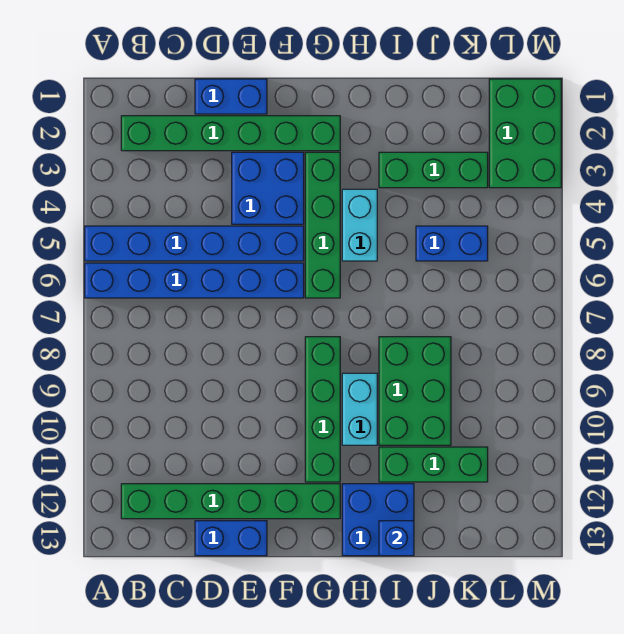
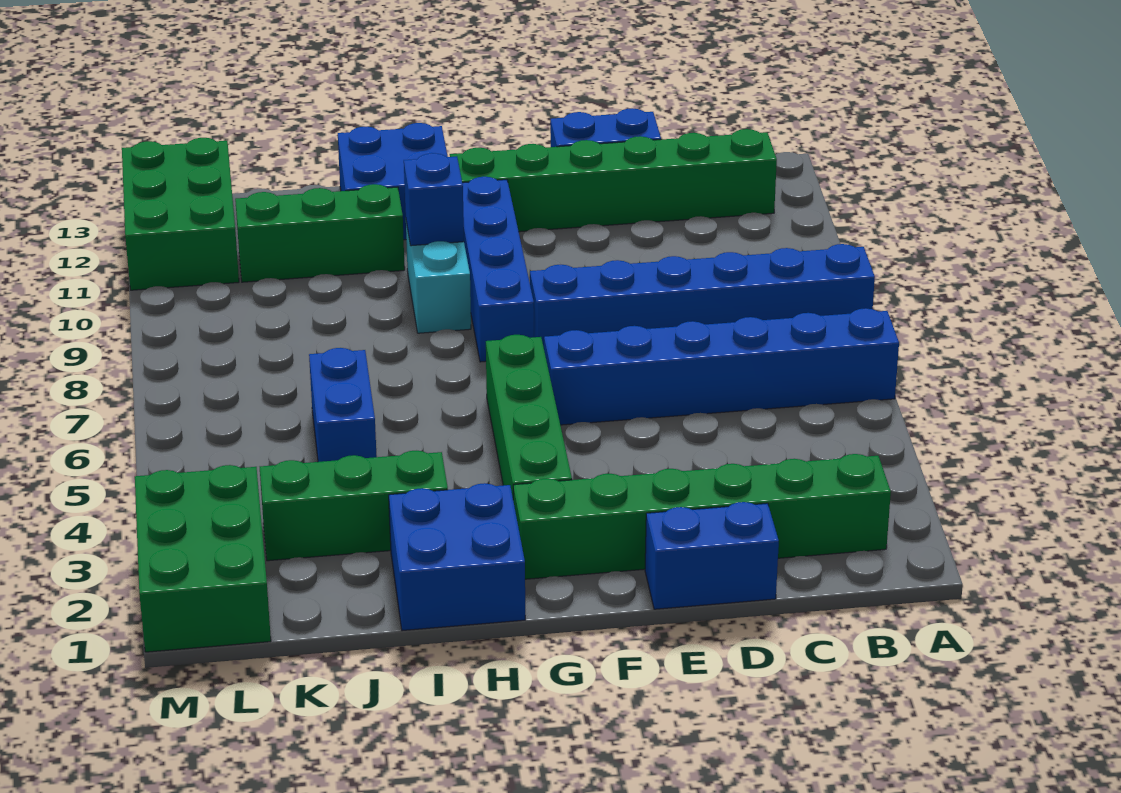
blue brick A5:F5 level 1 -> blue brick A8:F8 level 1
blue brick E3:F4 level 1 -> blue brick H1:I2 level 1
green brick G8:G11 level 1 -> blue brick G8:G11 level 1
cyan brick H4:H5 level 1 -> none
green brick I8:J10 level 1 -> green brick L11:M13 level 1
blue brick I13 level 2 -> blue brick H10 level 2
blue brick J5:K5 level 1 -> blue brick J5:J6 level 1

